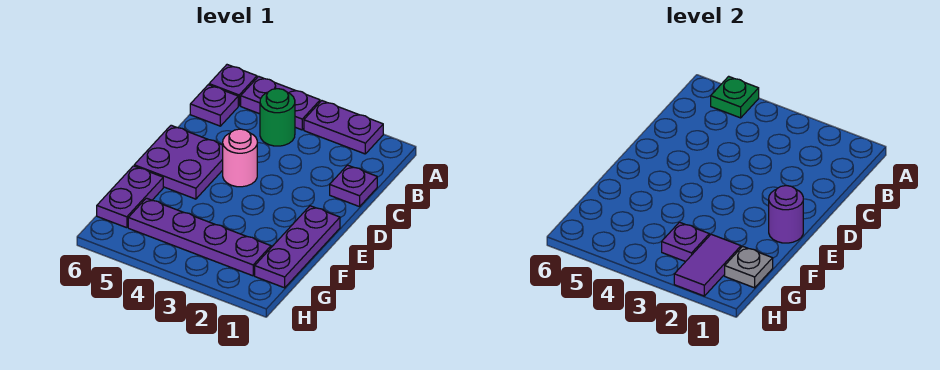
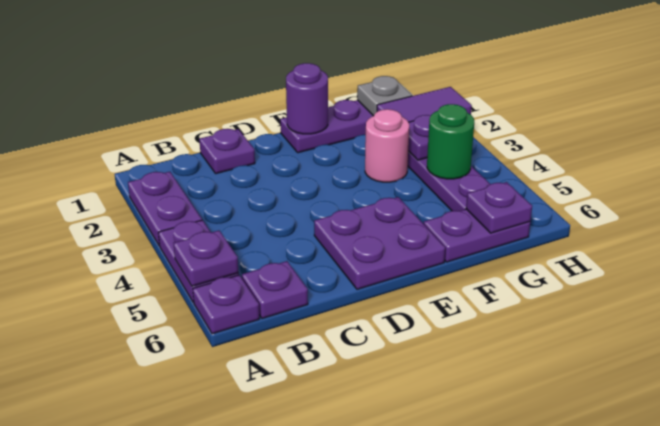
green plate A5 level 2 -> purple plate A5 level 2
green round brick B4 level 1 -> green round brick G4 level 2
pink round brick D4 level 1 -> pink round brick F3 level 1
none -> purple plate G6 level 2

